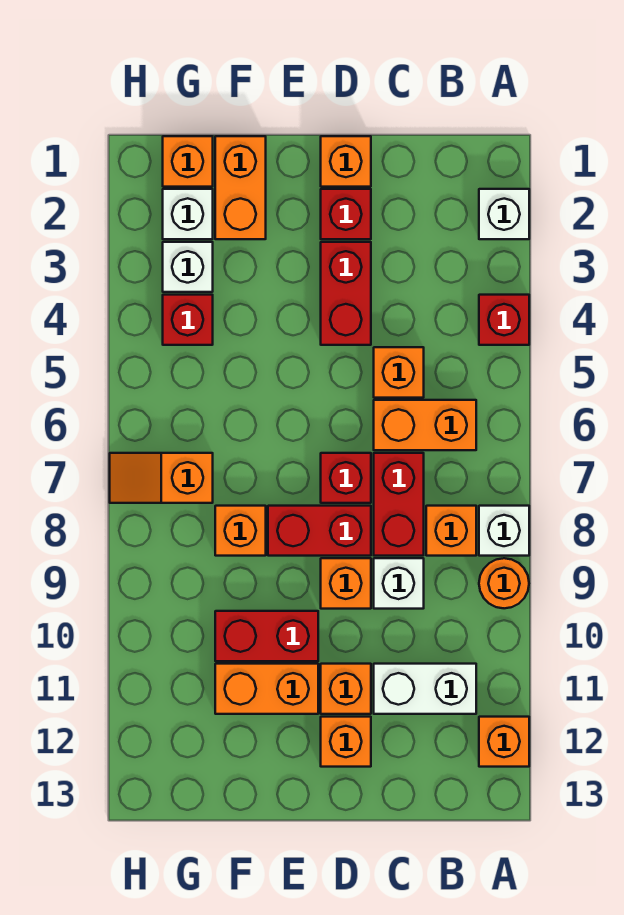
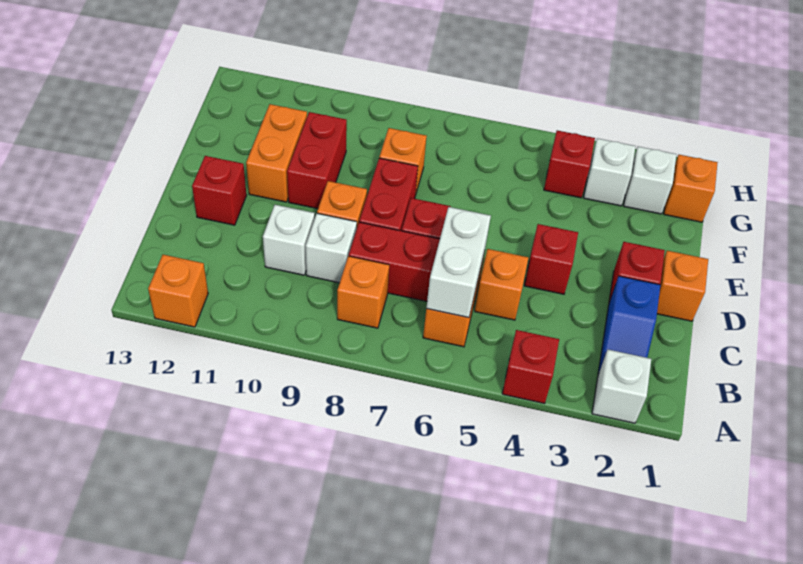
white brick A8 level 1 -> white brick C10 level 1
orange round brick A9 level 1 -> none
none -> blue slope B2:C2 level 1 top C
white brick B11:C11 level 1 -> white brick B6:C6 level 2
red brick D3:D4 level 1 -> red brick D4 level 1
orange brick D11 level 1 -> none
orange brick D12 level 1 -> red brick D12 level 1
orange brick F1:F2 level 1 -> none
orange slope G7:H7 level 1 top G -> none

